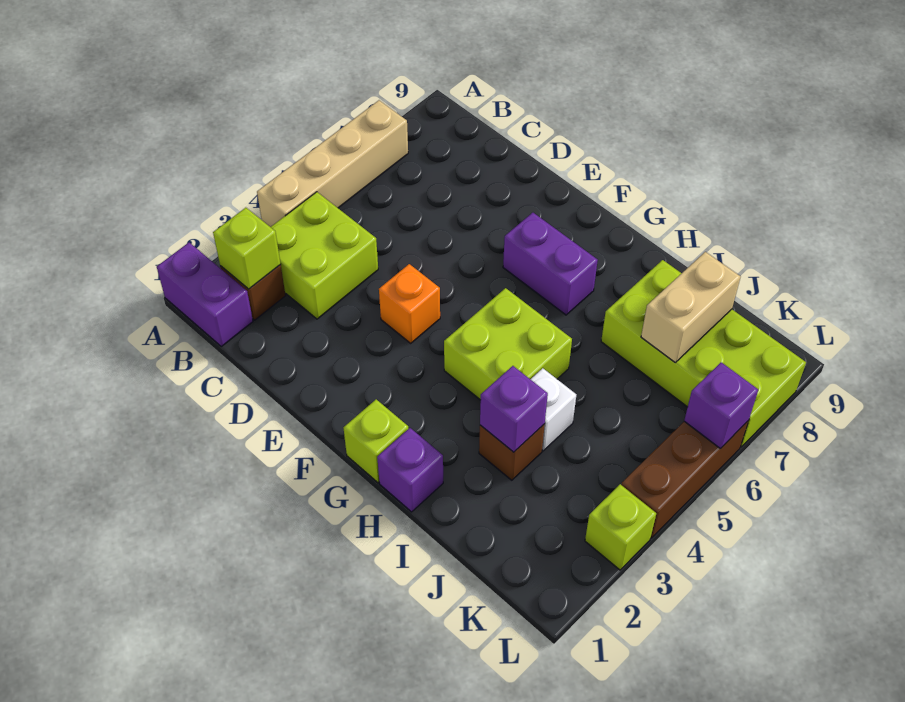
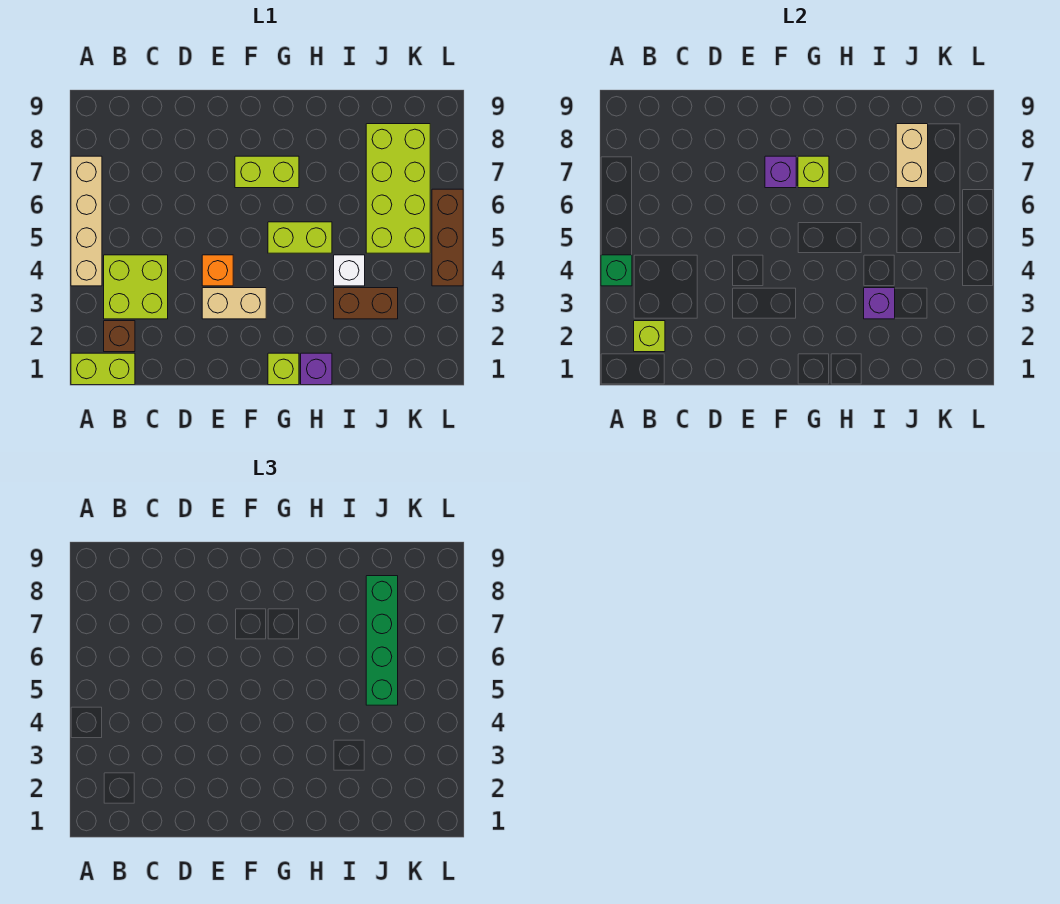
purple brick A1:B1 level 1 -> lime brick A1:B1 level 1
none -> green brick A4 level 2
none -> tan brick E3:F3 level 1
purple brick F7:G7 level 1 -> lime brick F7:G7 level 1
lime brick G4:H5 level 1 -> lime brick G5:H5 level 1
brown brick I3 level 1 -> brown brick I3:J3 level 1
lime brick I7:L8 level 1 -> lime brick J5:K8 level 1
none -> green brick J5:J8 level 3
lime brick L3 level 1 -> lime brick G7 level 2
purple brick L6 level 2 -> purple brick F7 level 2

